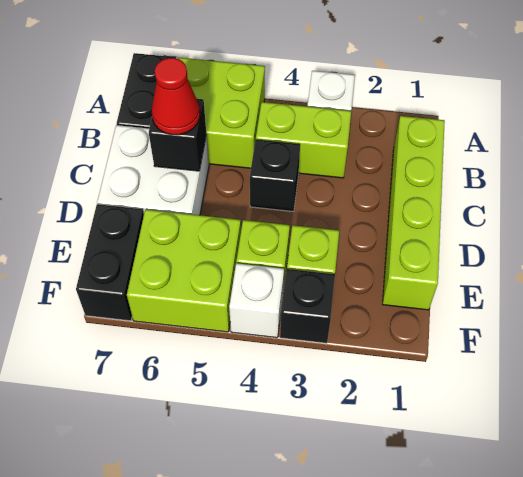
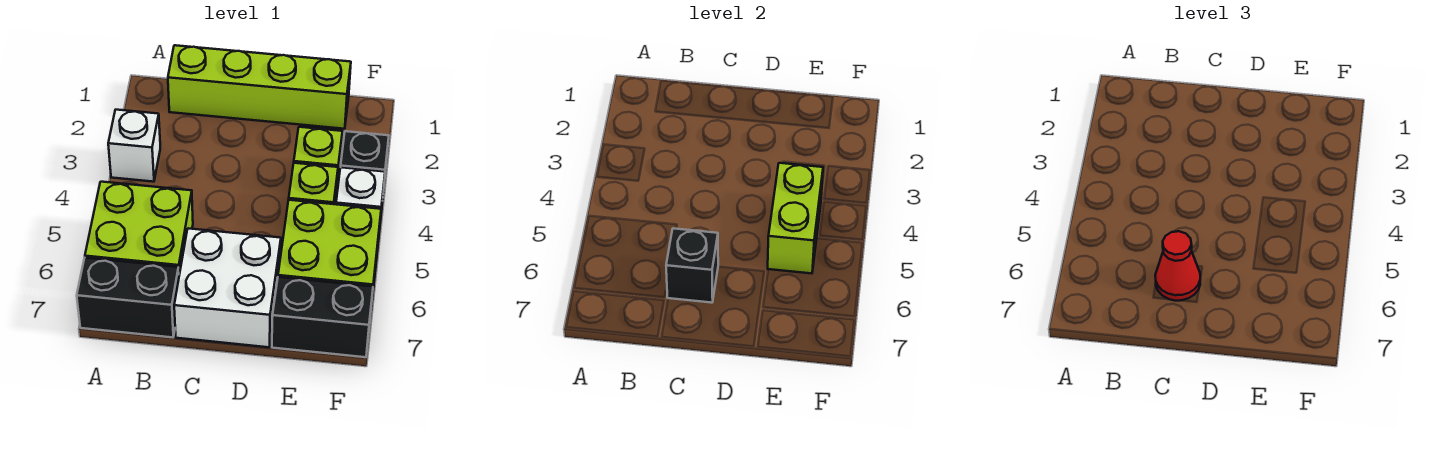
lime brick B3:B4 level 1 -> lime brick E4:E5 level 2
black brick C4 level 1 -> none

